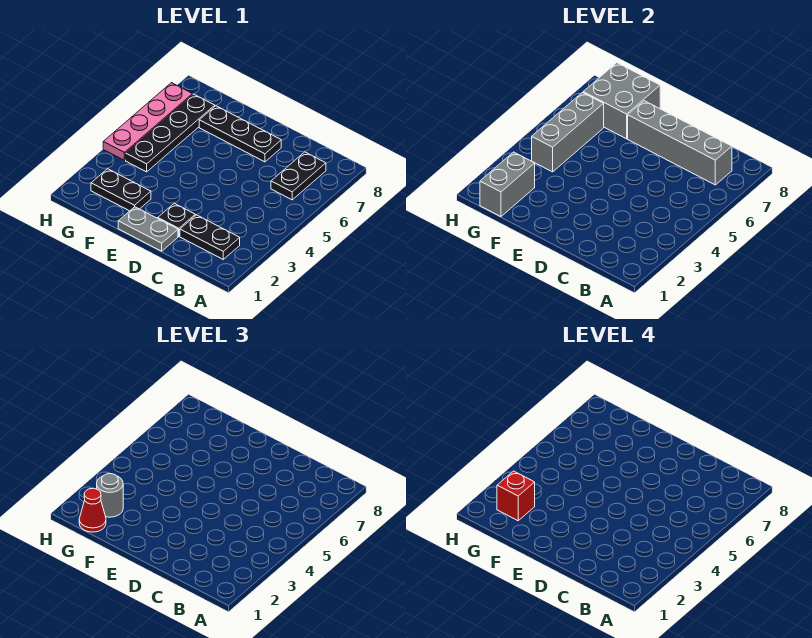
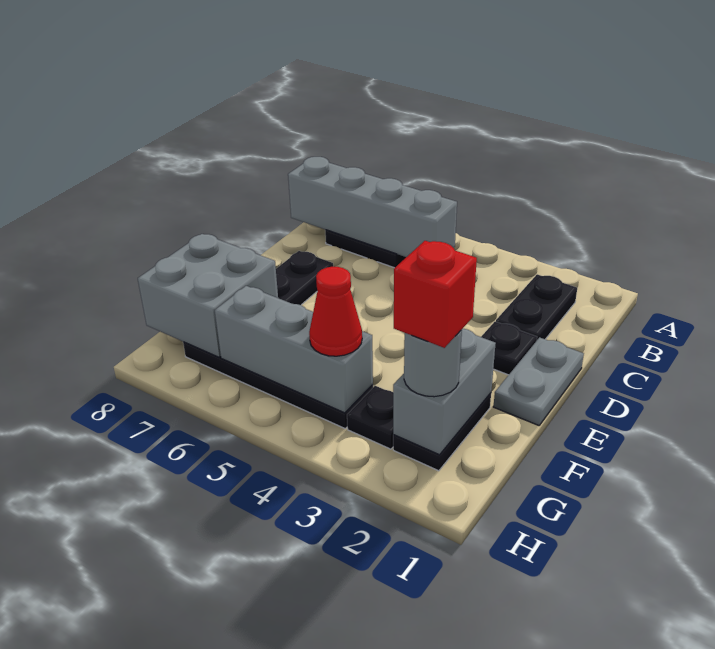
grey brick B7:E7 level 2 -> grey brick B5:B8 level 2
grey brick G1:G2 level 2 -> grey brick F2:G2 level 2
red cone G1 level 3 -> red cone G4 level 3
none -> black plate G3 level 1
pink plate H4:H7 level 1 -> none

